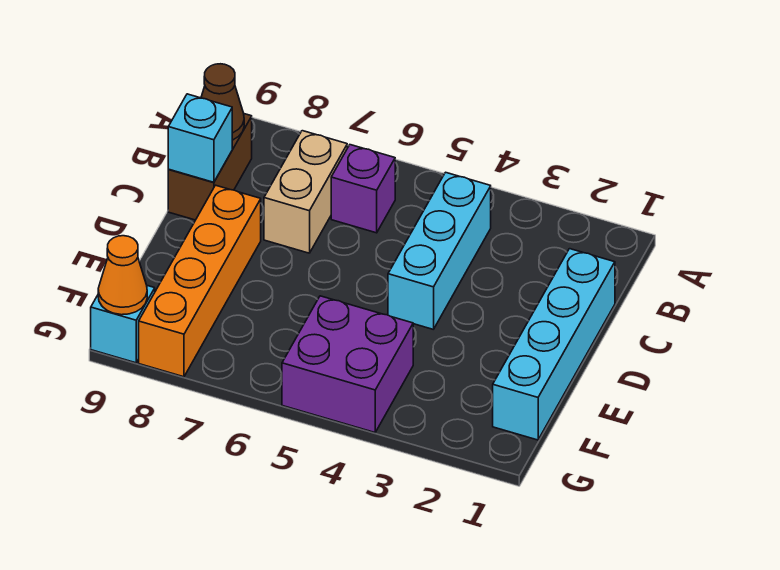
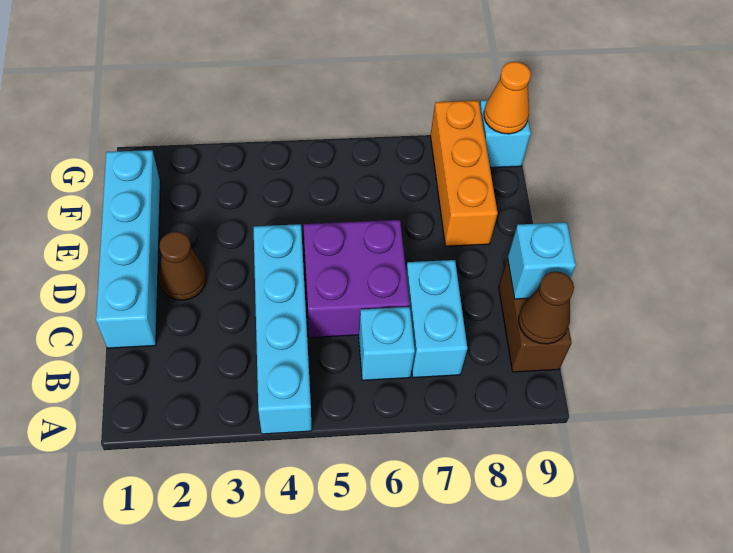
cyan brick B4:D4 level 1 -> cyan brick A4:D4 level 1
purple brick B6 level 1 -> cyan brick B6 level 1
tan brick B7:C7 level 1 -> cyan brick B7:C7 level 1
none -> brown cone D2 level 1
orange brick D8:G8 level 1 -> orange brick E8:G8 level 1
purple brick F4:G5 level 1 -> purple brick C5:D6 level 1

